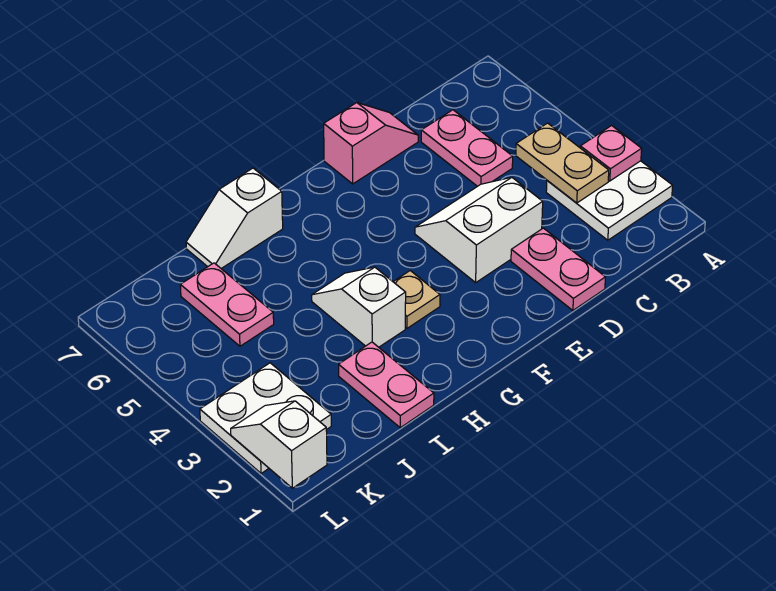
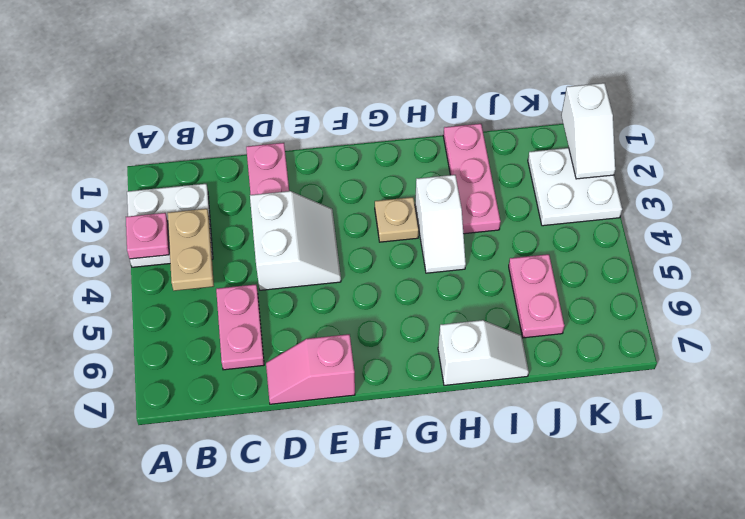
white slope D3:E4 level 1 top 3 -> white slope D3:E4 level 1 top D
pink plate I1:I2 level 1 -> pink plate I1:I3 level 1

